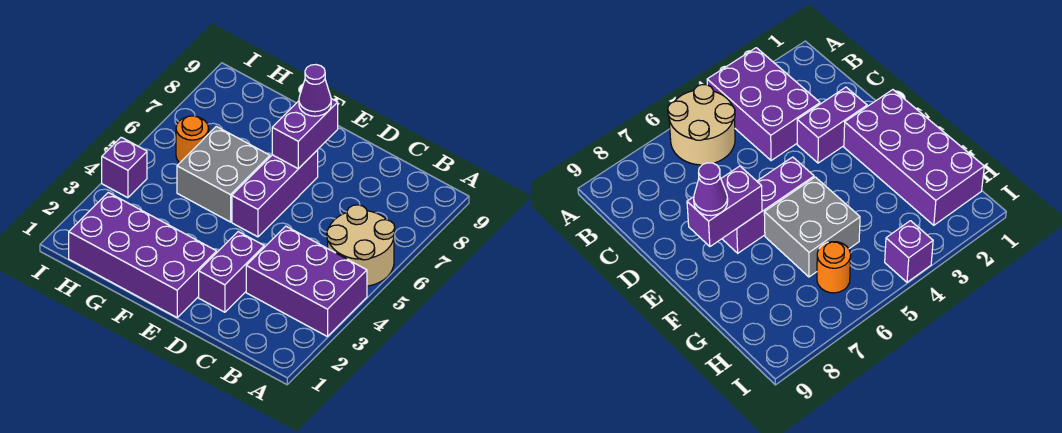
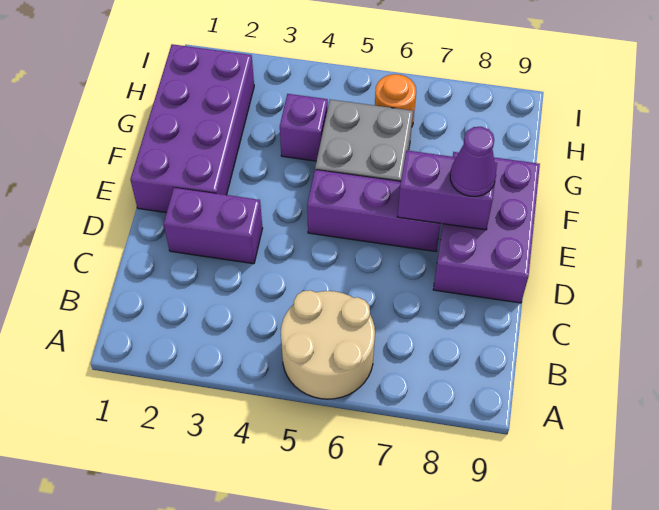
purple brick A3:C4 level 1 -> purple brick D8:F9 level 1
purple brick I4 level 1 -> purple brick G4 level 1

